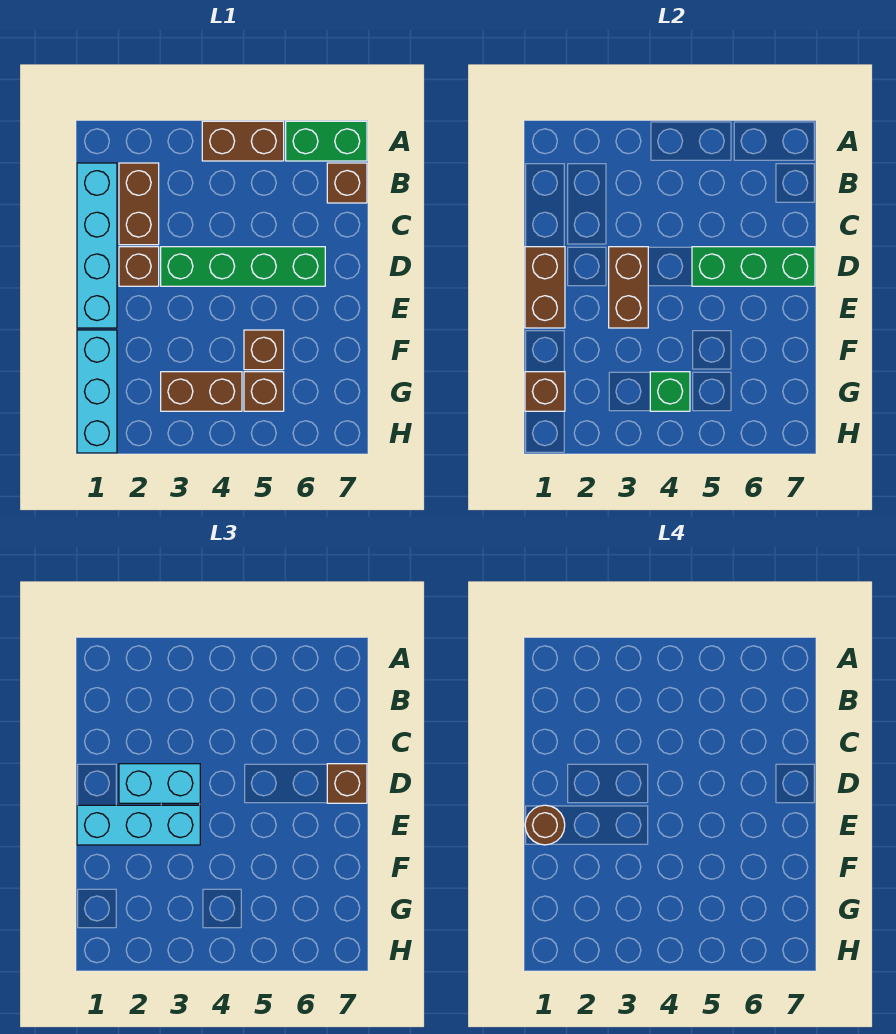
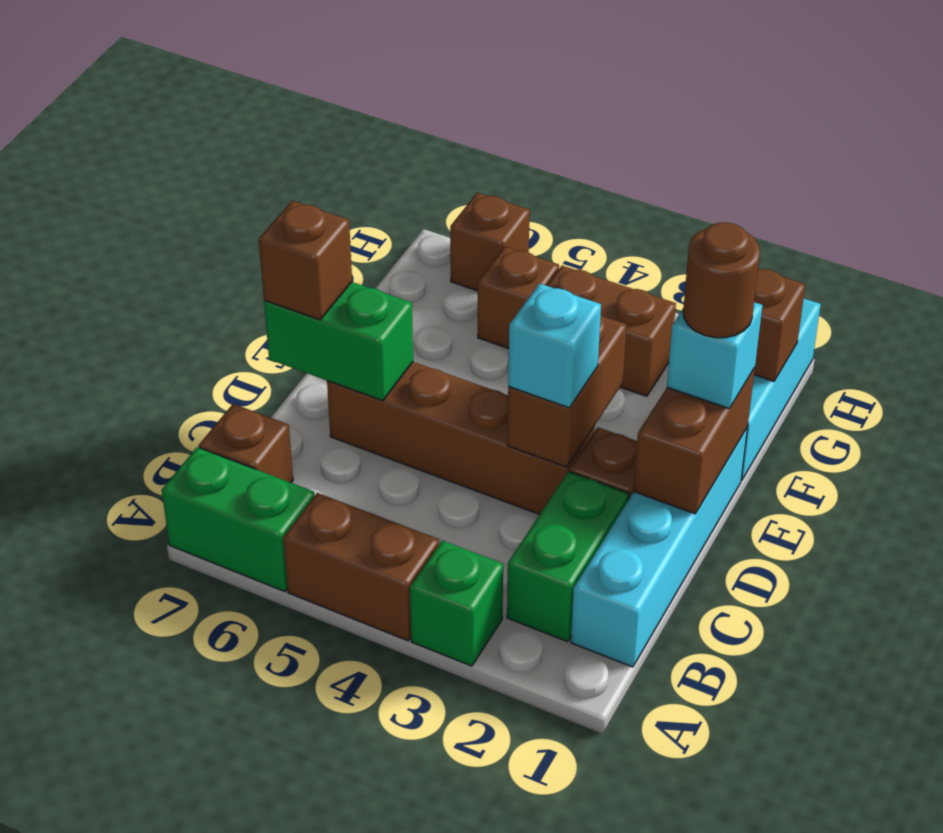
brown brick B2:C2 level 1 -> green brick B2:C2 level 1
cyan brick D2:D3 level 3 -> cyan brick D3 level 3
green brick D3:D6 level 1 -> brown brick D3:D6 level 1
green brick D5:D7 level 2 -> green brick D6:D7 level 2
cyan brick E1:E3 level 3 -> cyan brick E1 level 3
brown brick F5 level 1 -> brown brick H6 level 1
green brick G4 level 2 -> green brick A3 level 1

